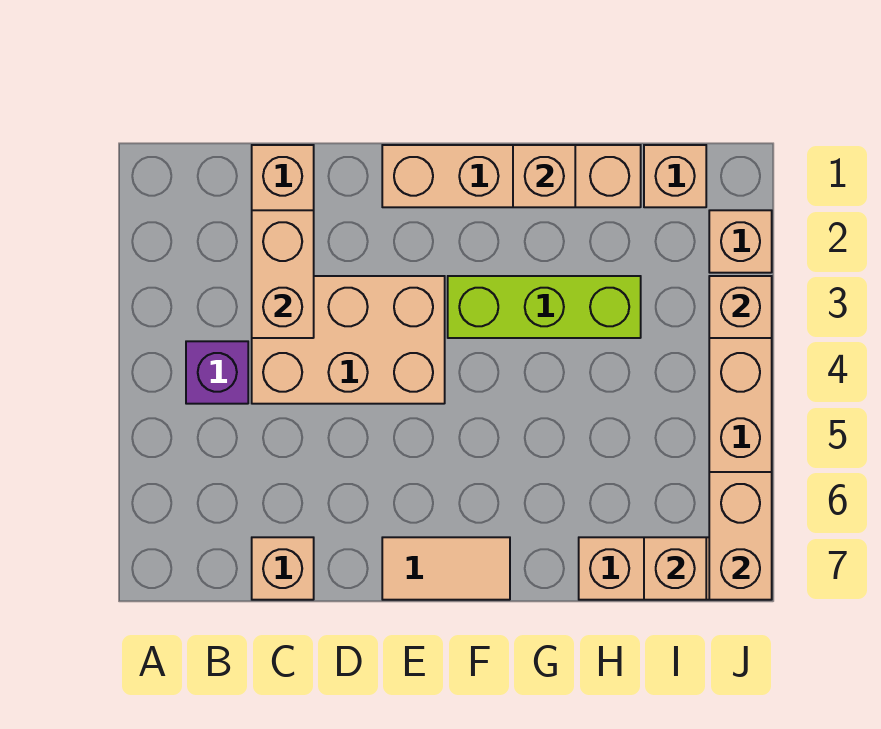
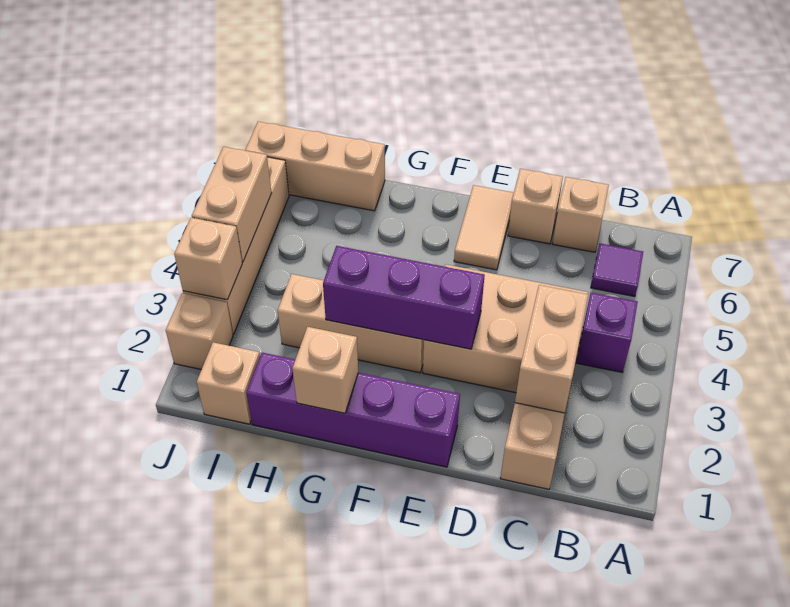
none -> purple tile B6 level 1
tan brick E1:H1 level 1 -> purple brick E1:H1 level 1
none -> purple brick E3:G3 level 2
tan tile E7:F7 level 1 -> tan tile E6:E7 level 1
lime brick F3:H3 level 1 -> tan brick F3:H3 level 1
tan brick I7 level 2 -> tan brick D7 level 1
tan brick J6:J7 level 2 -> tan brick J4:J5 level 2

